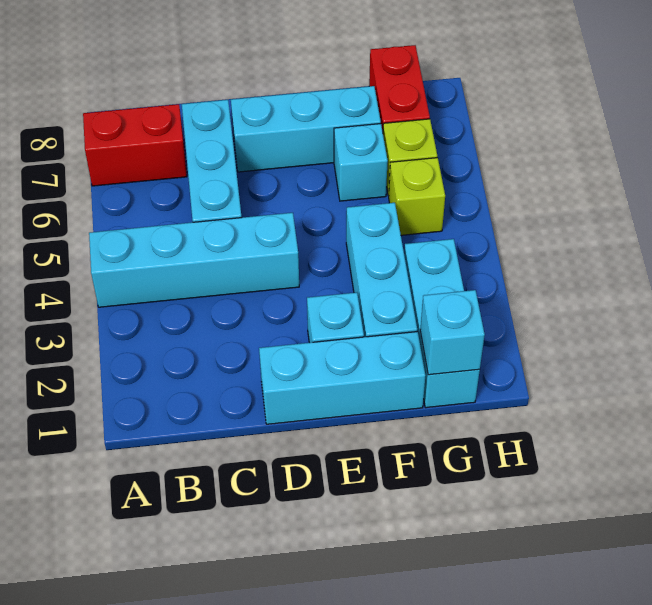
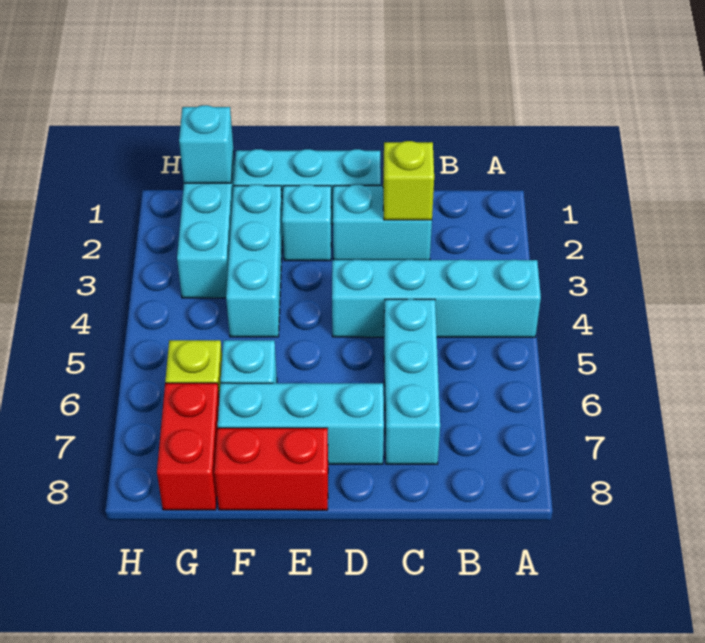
red brick A7:B7 level 1 -> red brick E8:F8 level 1
none -> cyan brick C2:D2 level 1
lime brick G5 level 1 -> lime brick C2 level 2

